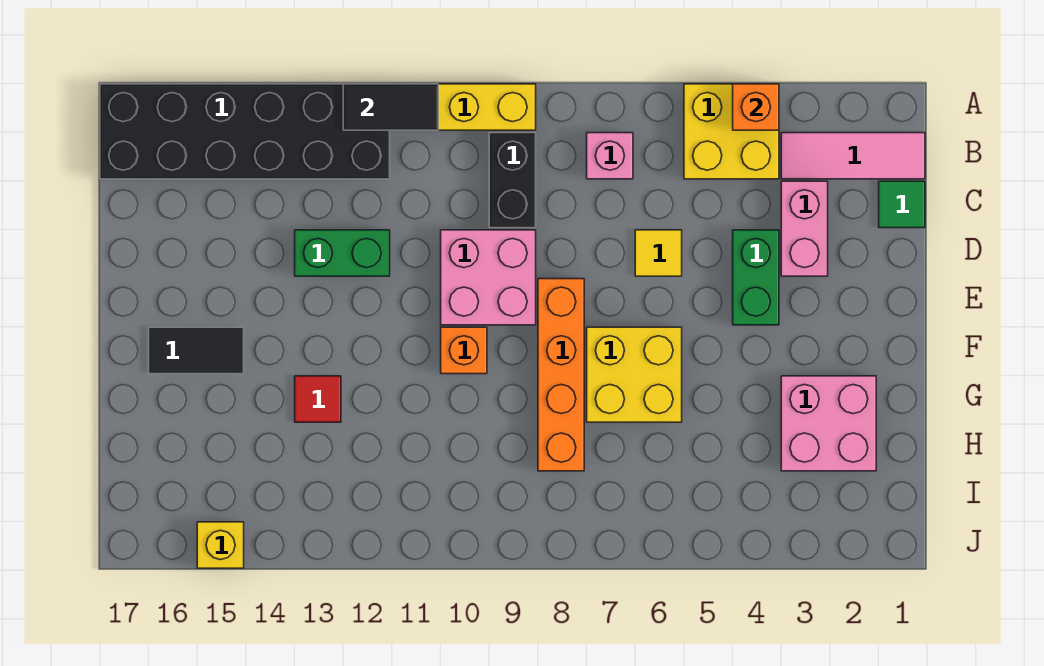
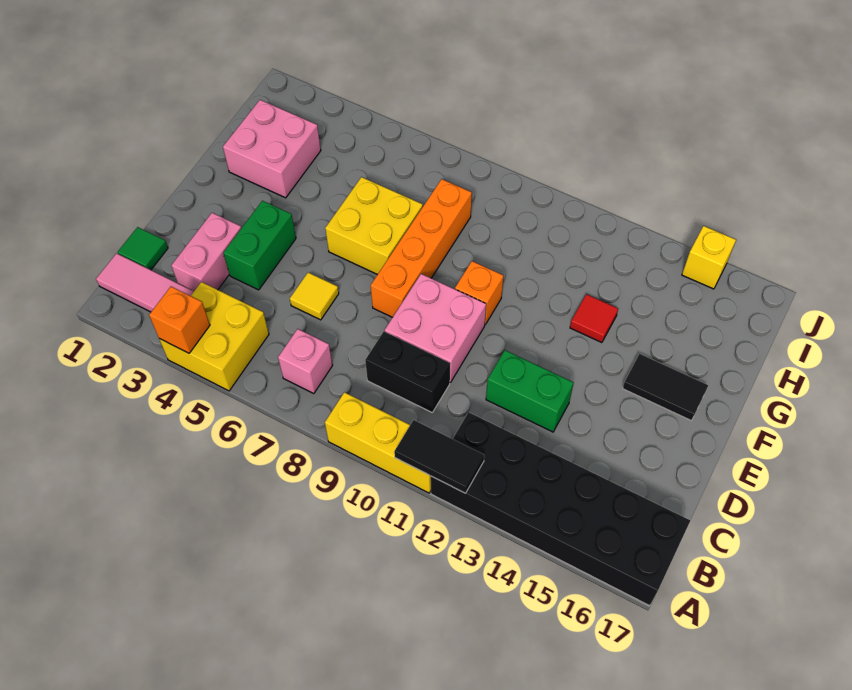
black brick B9:C9 level 1 -> black brick C9:C10 level 1

